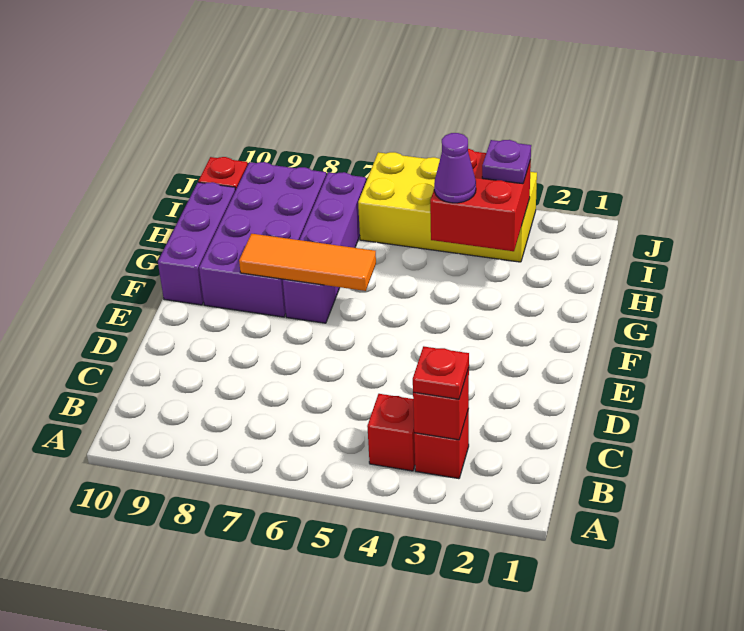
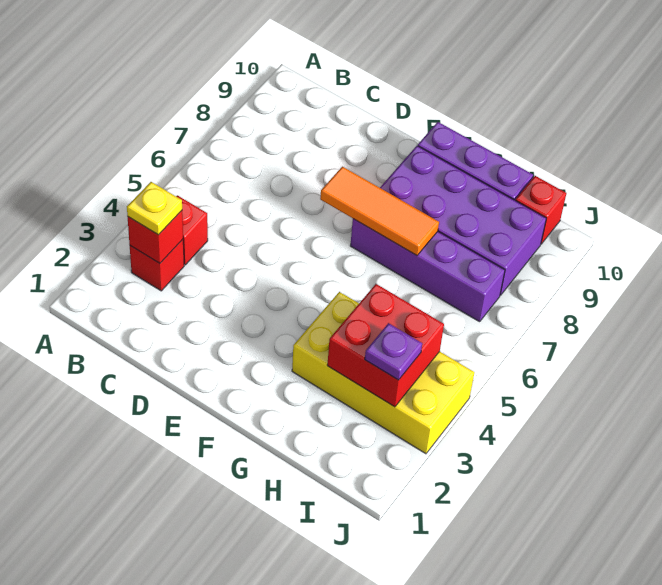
red plate B3 level 3 -> yellow plate B3 level 3
orange tile F6:F8 level 2 -> orange tile E7:G7 level 2
purple cone H4 level 3 -> none
yellow brick I3:J6 level 1 -> yellow brick G3:J4 level 1

